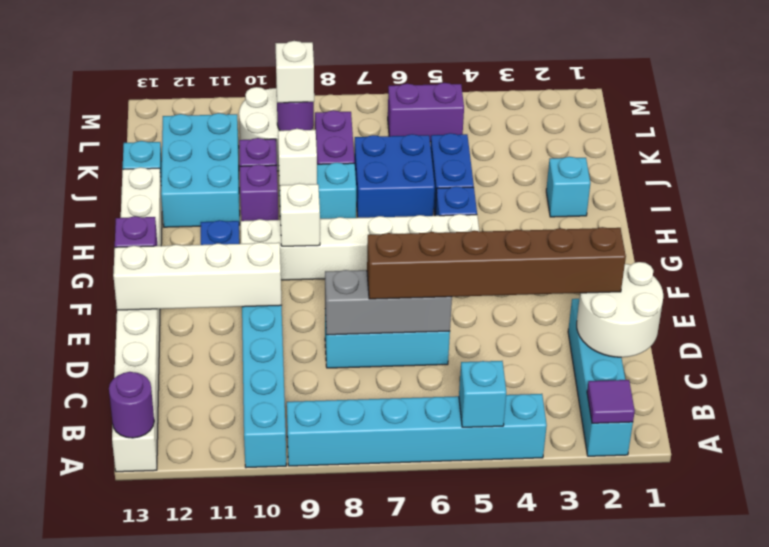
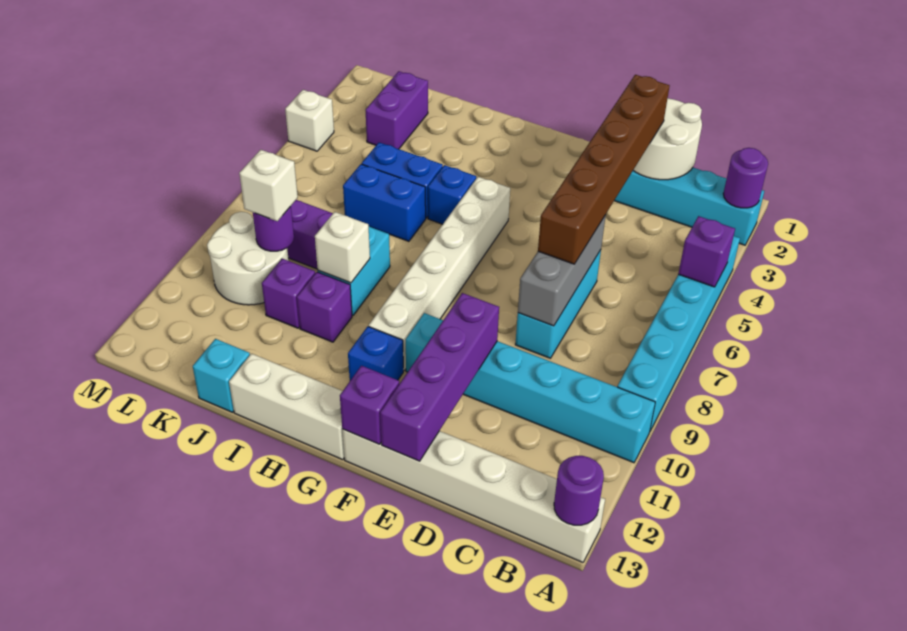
purple tile A2 level 2 -> purple round brick A2 level 2
cyan brick A5 level 2 -> purple brick A5 level 2
white brick E10:E13 level 2 -> purple brick E10:E13 level 2
white brick G9 level 2 -> white brick M4 level 1
cyan brick I2 level 1 -> none
blue brick I6:J7 level 1 -> blue brick I6:J6 level 1
cyan brick I11:K12 level 1 -> none
purple brick L5:L6 level 1 -> purple brick K2:K3 level 1

